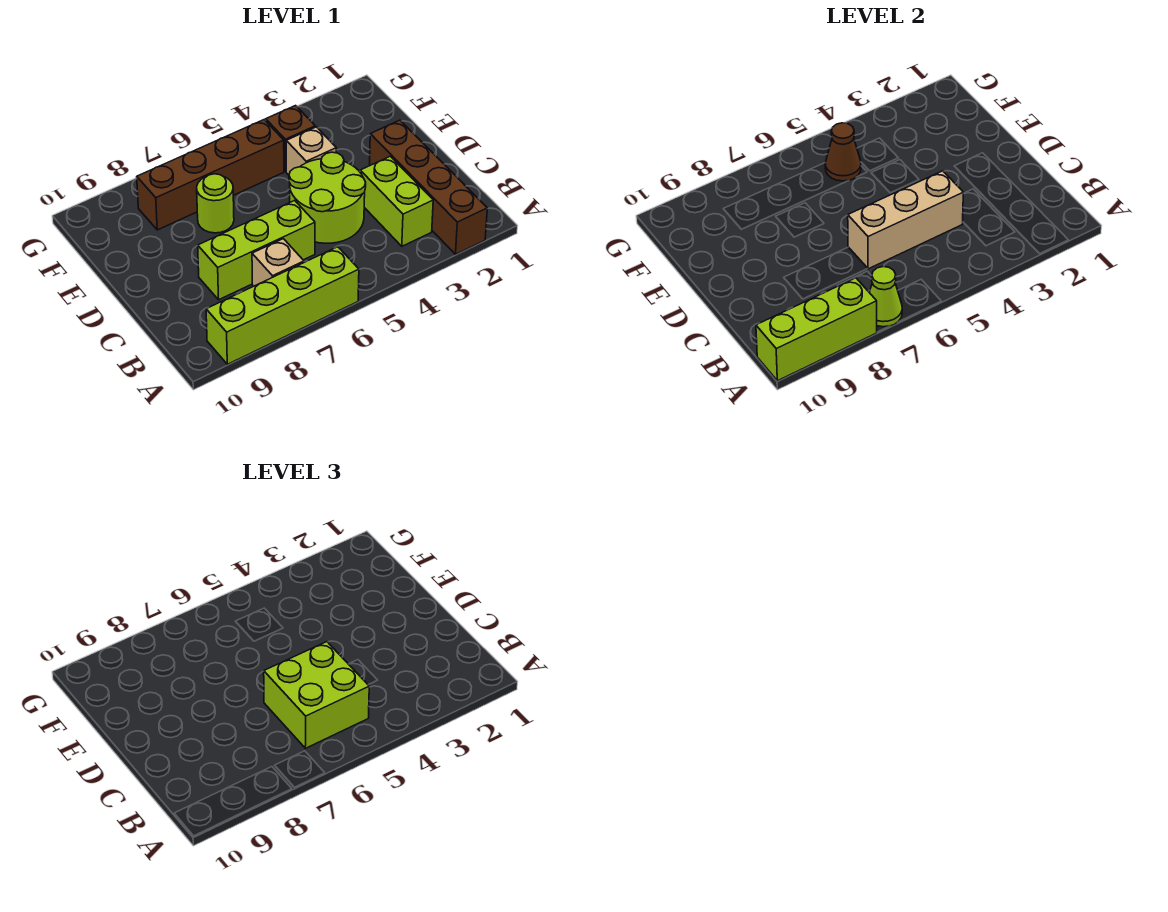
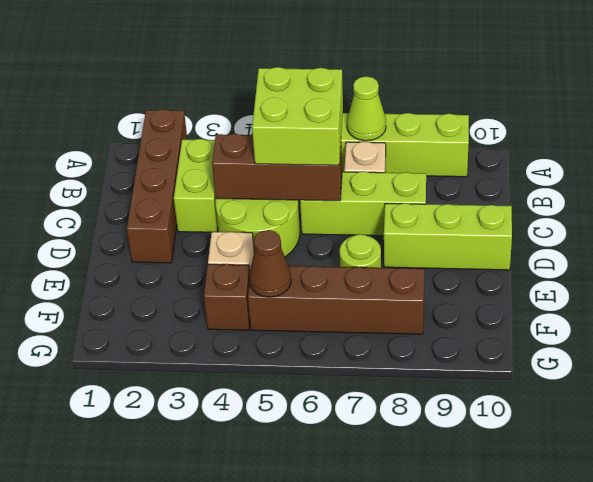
lime brick A8:A10 level 2 -> lime brick D8:D10 level 1
tan brick C4:C6 level 2 -> brown brick C4:C6 level 2

